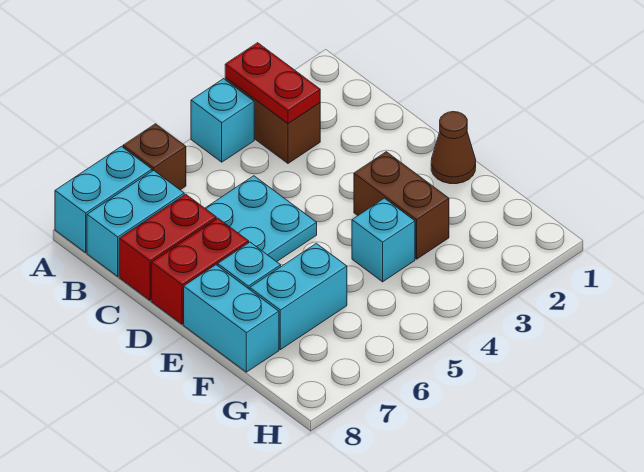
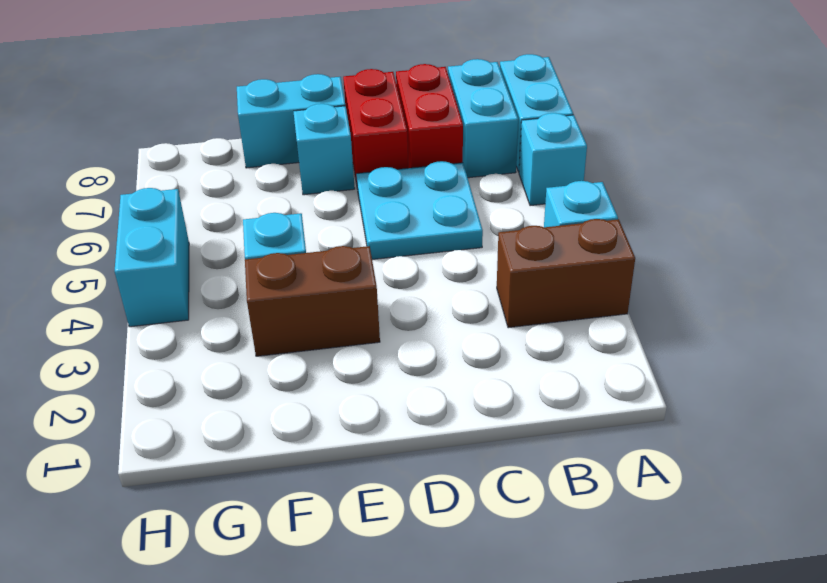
red plate A3:B3 level 2 -> none
brown brick A6 level 1 -> cyan brick A6 level 1
brown cone E1 level 1 -> none
cyan brick F6:F7 level 1 -> cyan brick H4:H5 level 1

